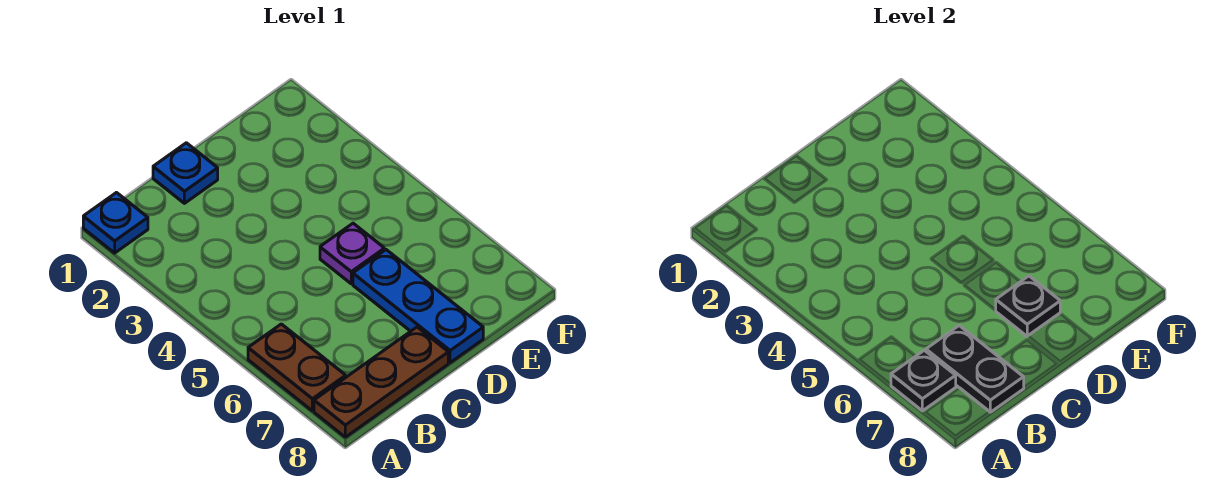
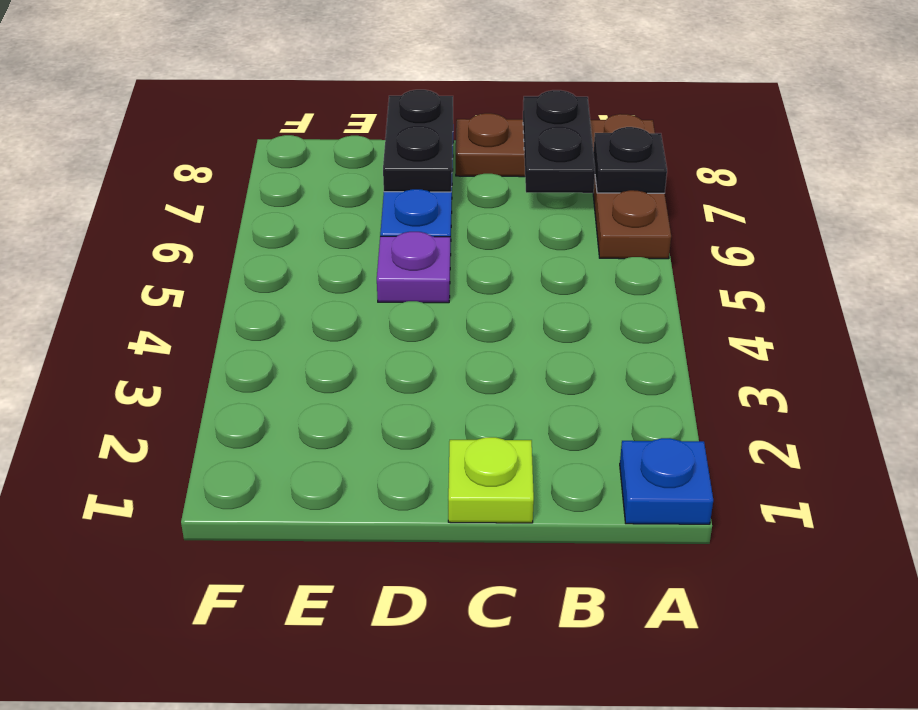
blue plate C1 level 1 -> lime plate C1 level 1
black plate D7 level 2 -> black plate D7:D8 level 2

